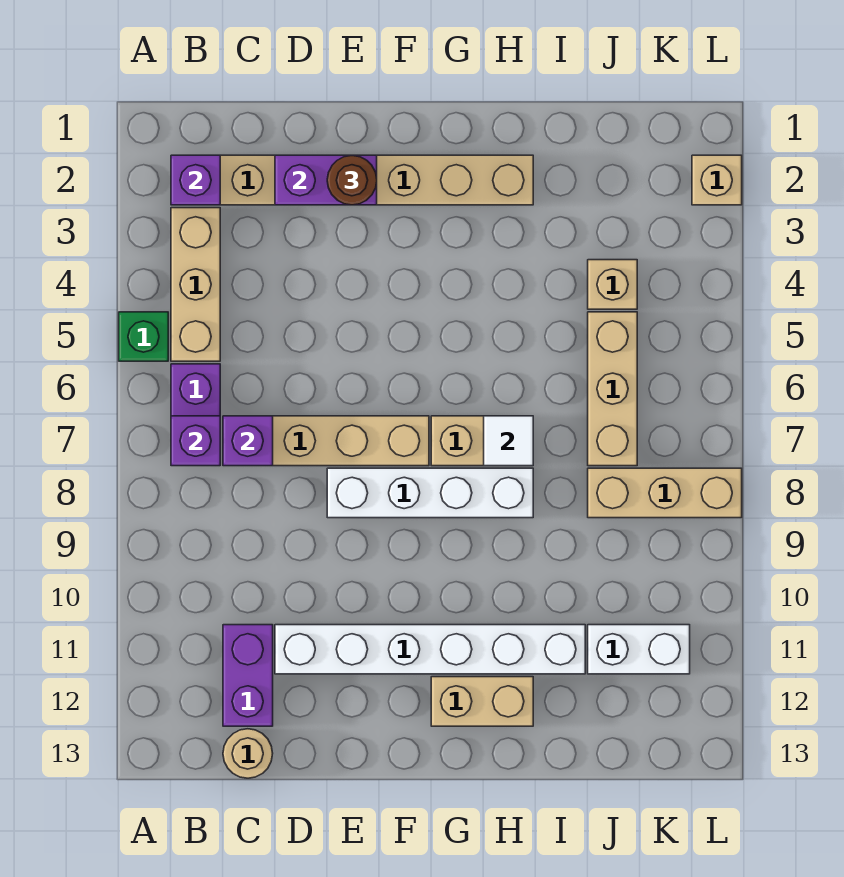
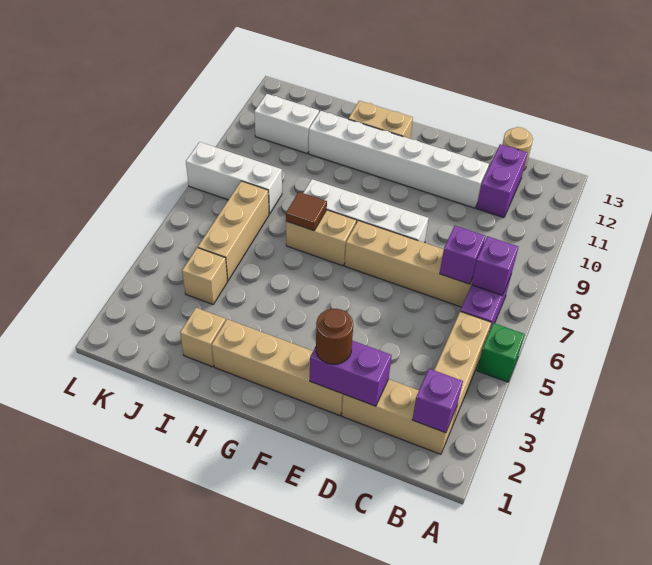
white tile H7 level 2 -> brown tile H7 level 2
tan brick J8:L8 level 1 -> white brick J8:L8 level 1
tan brick L2 level 1 -> tan brick I2 level 1

